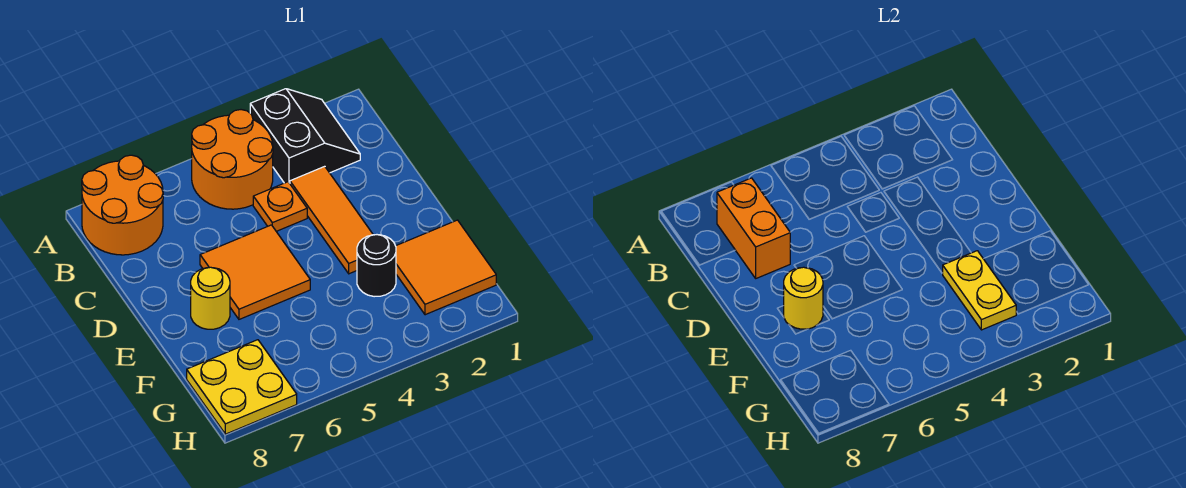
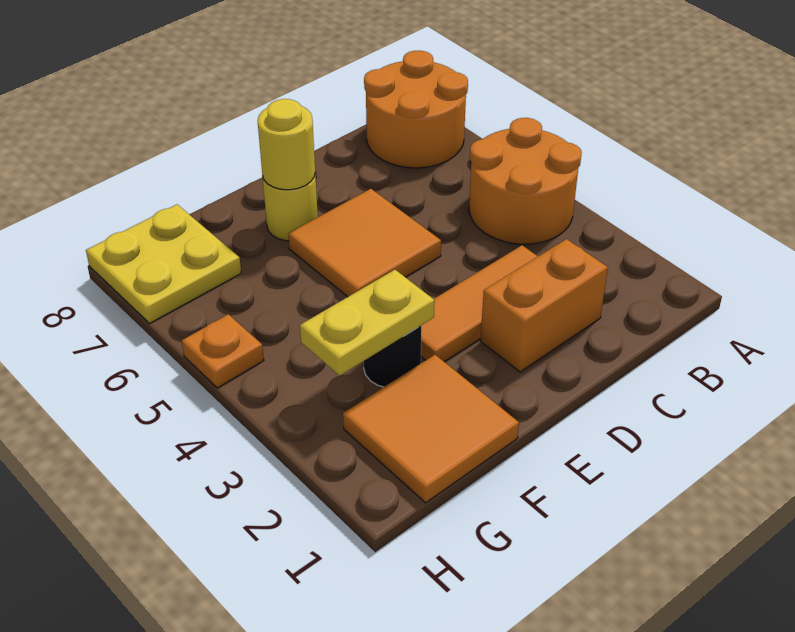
black slope A2:B3 level 1 top 3 -> none
orange brick B7:C7 level 2 -> orange brick C2:D2 level 1
orange plate C4 level 1 -> orange plate H5 level 1

